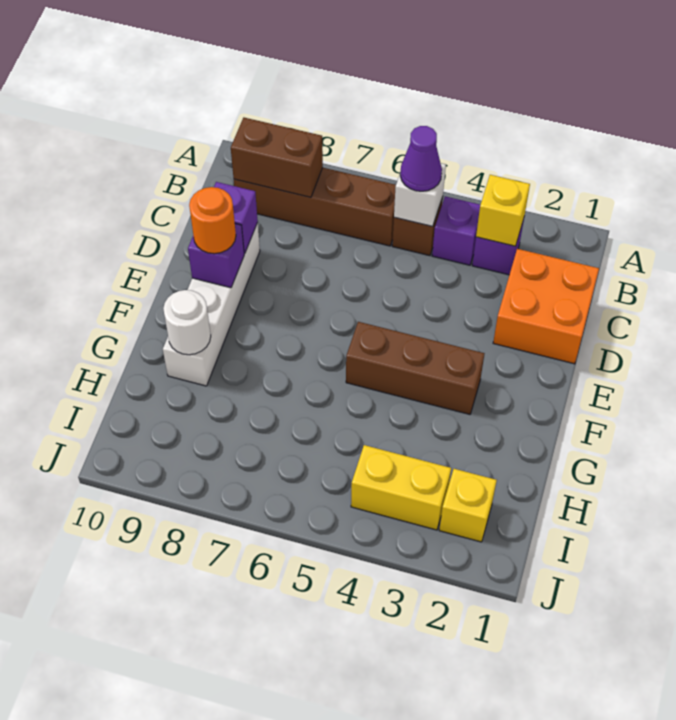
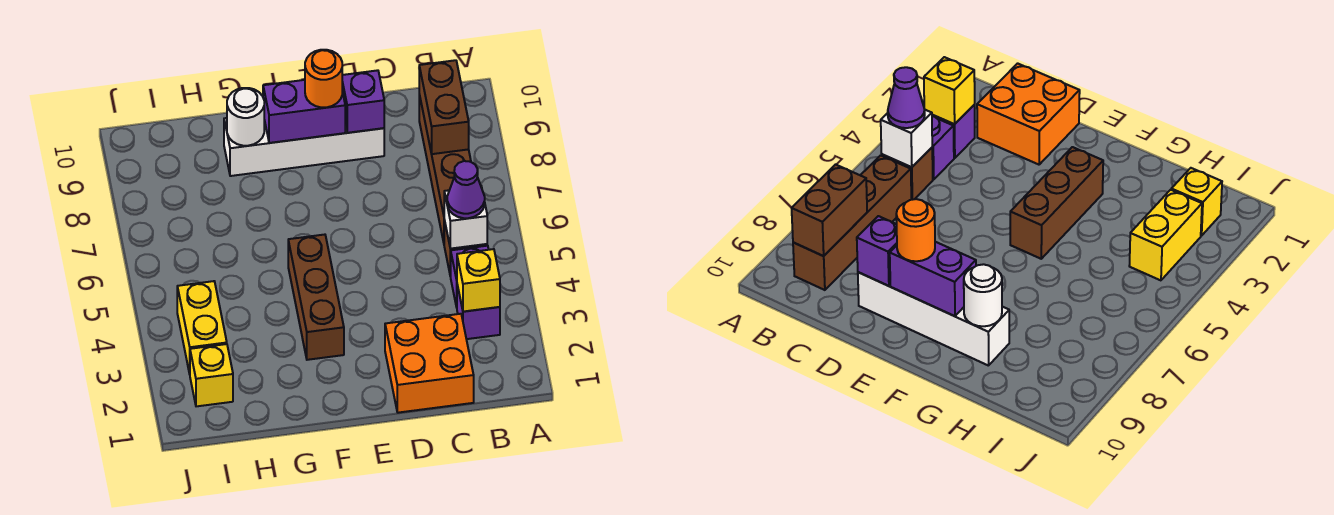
purple brick E9 level 2 -> purple brick E9:F9 level 2

